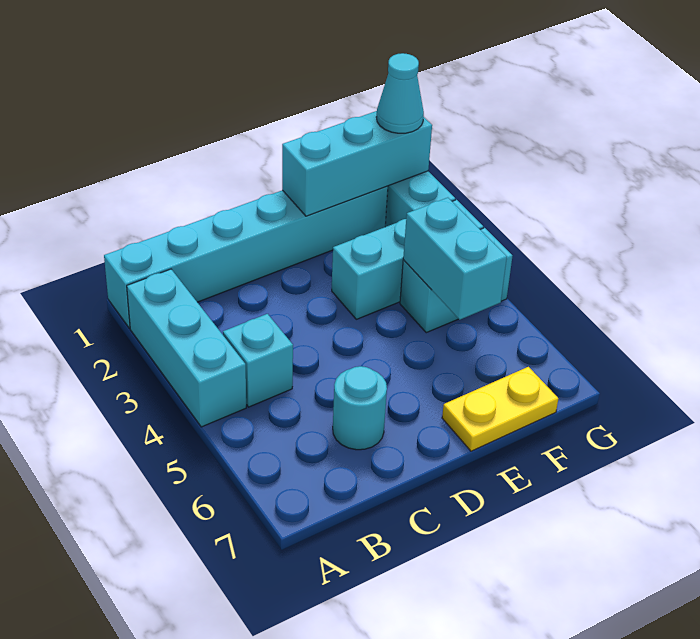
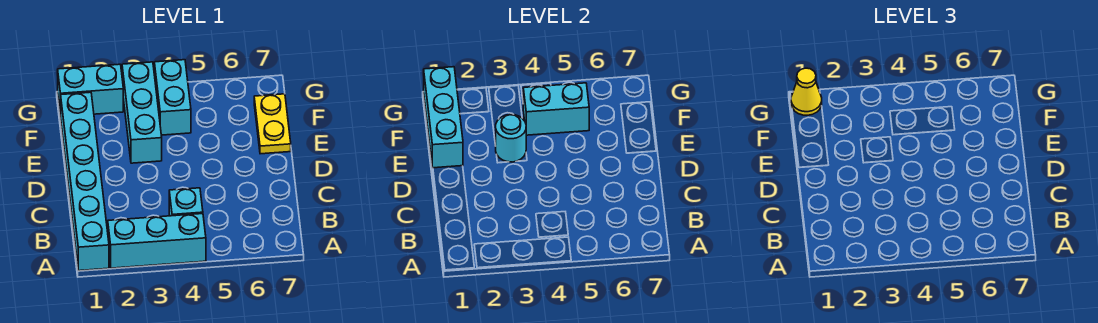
cyan round brick C6 level 1 -> cyan round brick E3 level 2
cyan cone G1 level 3 -> yellow cone G1 level 3

